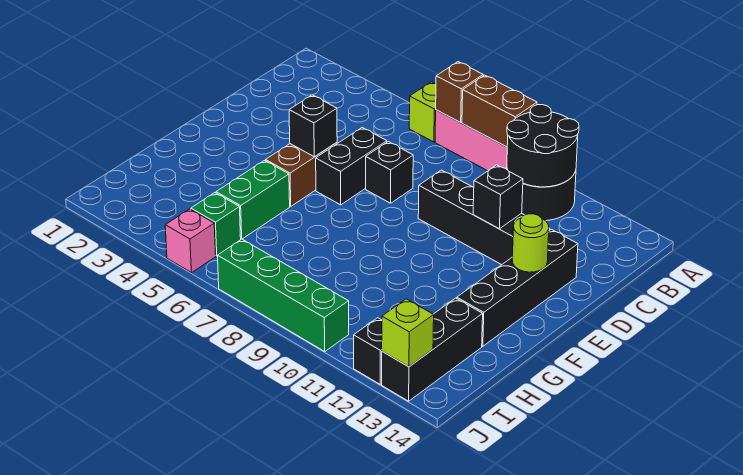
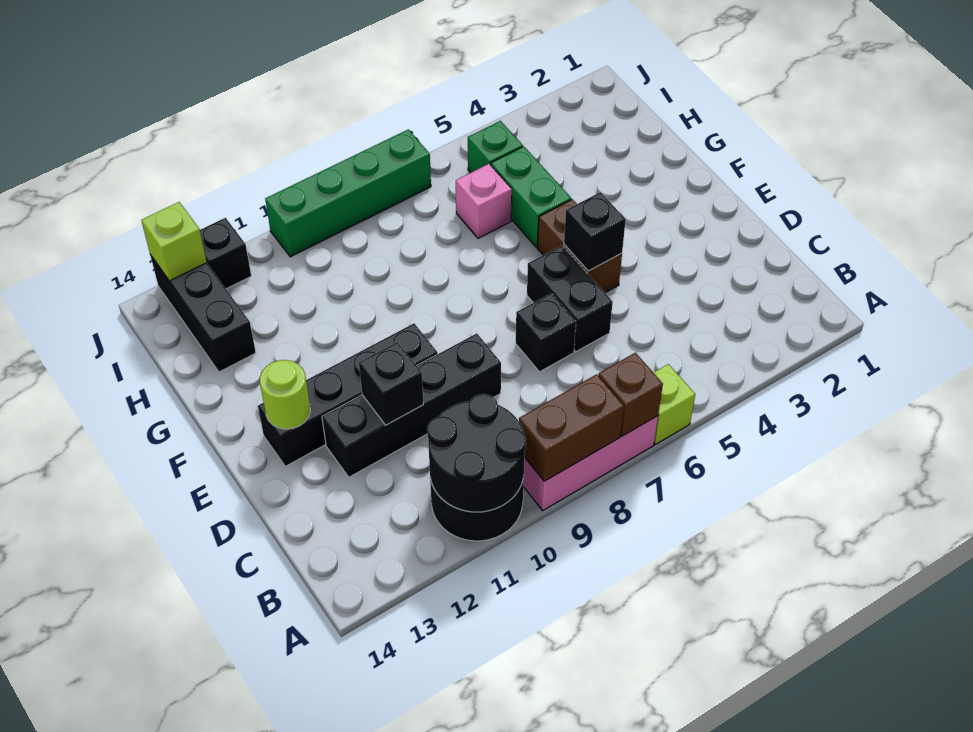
black brick D13:G13 level 1 -> black brick E10:E13 level 1
pink brick J5 level 1 -> pink brick H6 level 1

